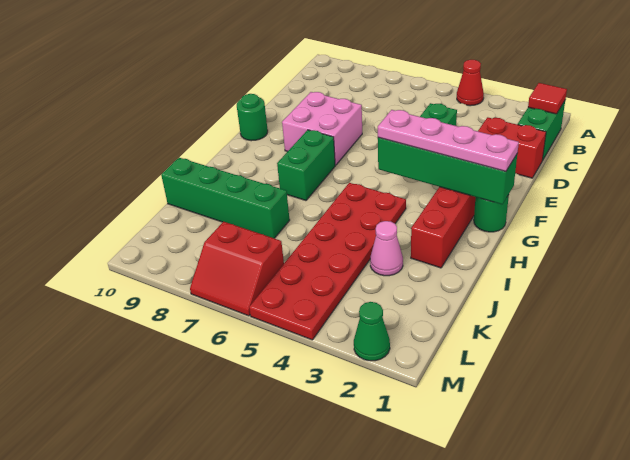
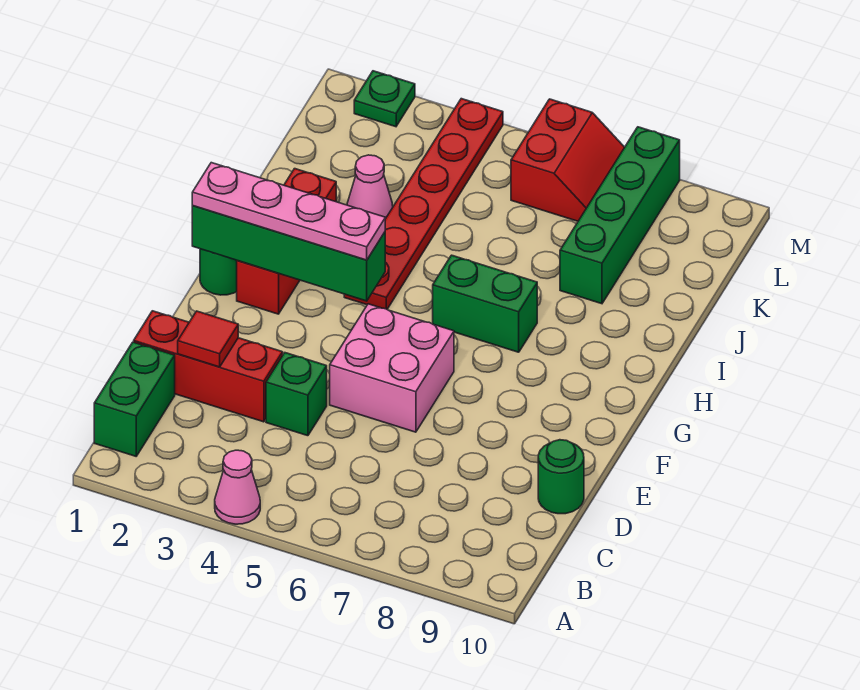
red cone A4 level 1 -> pink cone A4 level 1
red tile B1 level 2 -> red tile D2 level 2
red brick D1:D2 level 1 -> red brick D1:D3 level 1
pink brick E7:F8 level 1 -> pink brick E5:F6 level 1
green round brick F10 level 1 -> green round brick D10 level 1
green brick G7:H7 level 1 -> green brick H6:H7 level 1
red plate H4:M5 level 1 -> red plate H4:M4 level 1
green brick J7:J10 level 1 -> green brick J8:M8 level 1
red slope L6:M7 level 1 top L -> red slope L6:M7 level 1 top 6
green cone M2 level 1 -> green plate M2 level 1

